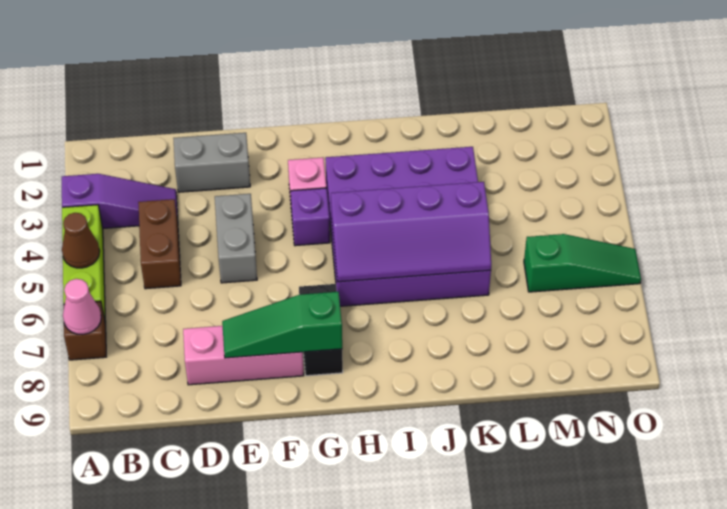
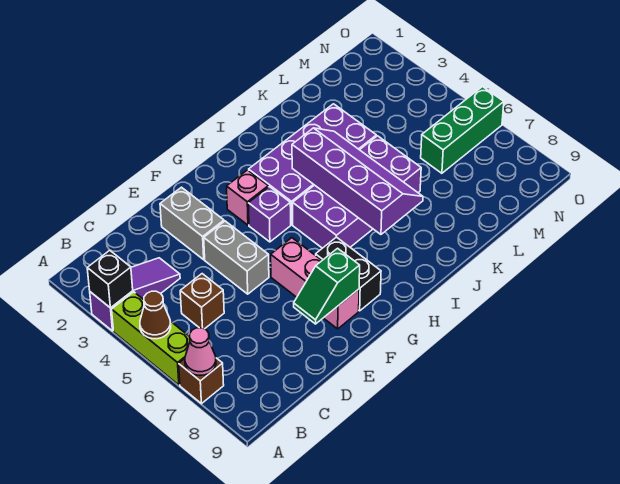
none -> black brick A3 level 2
brown brick C4:C5 level 1 -> brown brick C5 level 1
grey brick D2:E2 level 1 -> grey brick E2:E3 level 1
pink brick D8:F8 level 1 -> pink brick F6:F8 level 1
green slope E8:G8 level 2 top G -> green slope E8:F8 level 2 top F
purple slope H5:K6 level 2 top 5 -> purple slope I4:J7 level 2 top I
green slope M6:O6 level 1 top M -> green brick M6:O6 level 1

